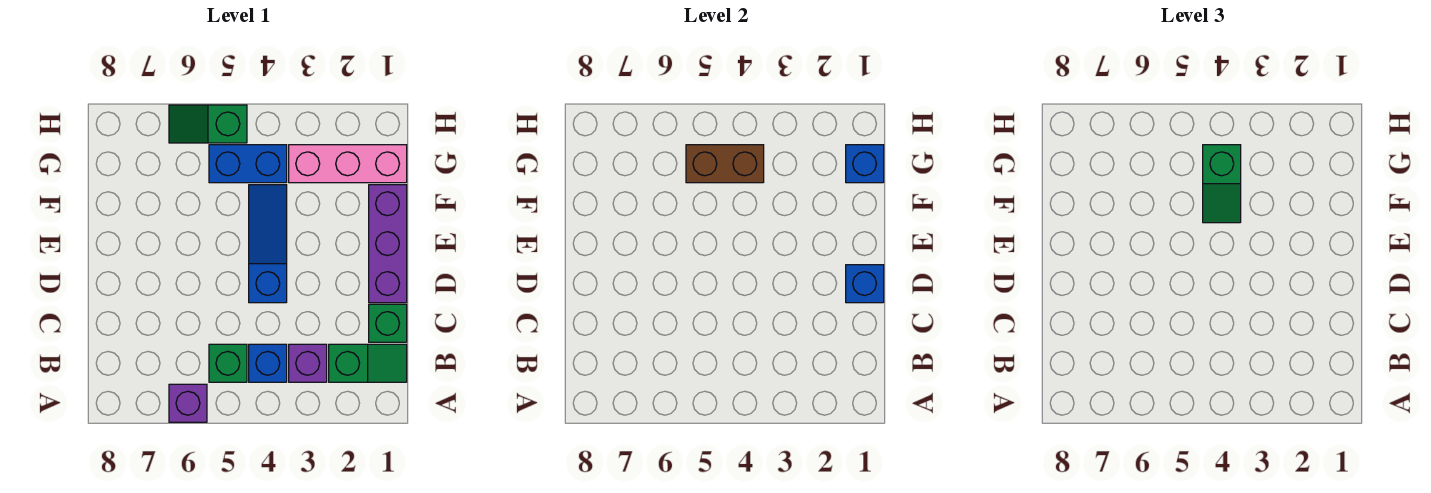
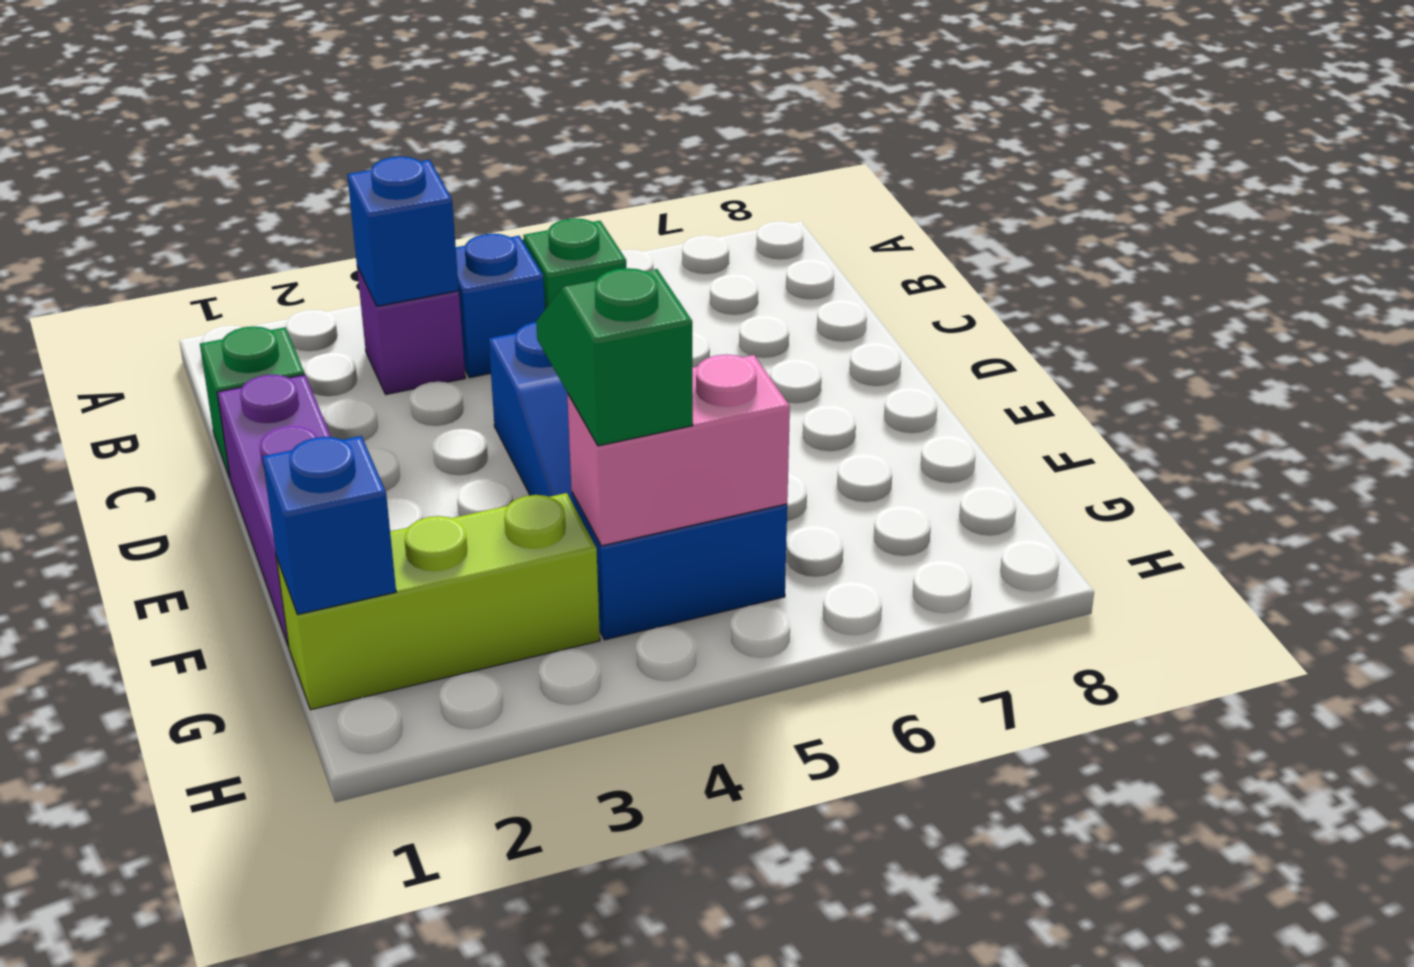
purple brick A6 level 1 -> none
green slope B1:B2 level 1 top 2 -> none
blue brick D1 level 2 -> blue brick B3 level 2
pink brick G1:G3 level 1 -> lime brick G1:G3 level 1
brown brick G4:G5 level 2 -> pink brick G4:G5 level 2
green slope H5:H6 level 1 top 5 -> none

